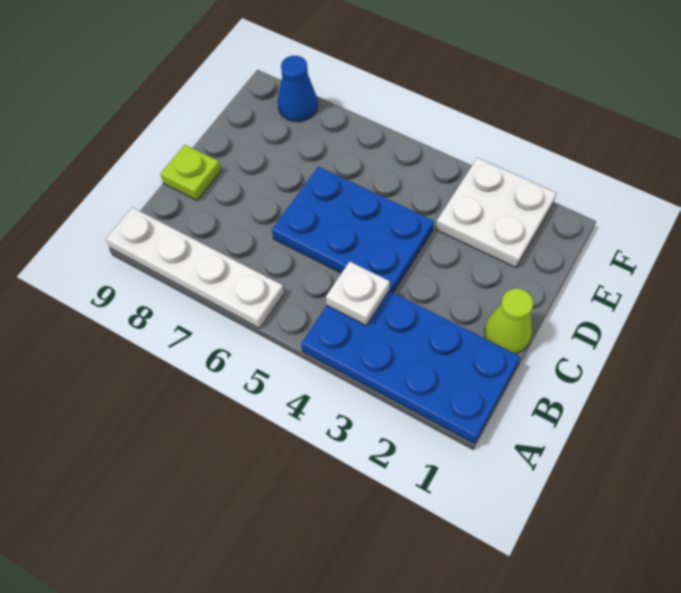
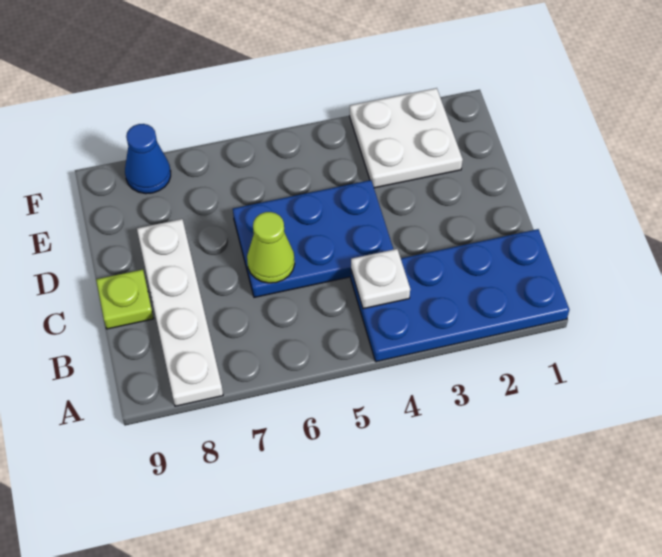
white plate A6:A9 level 1 -> white plate A8:D8 level 1
lime cone C1 level 1 -> lime cone C6 level 2

